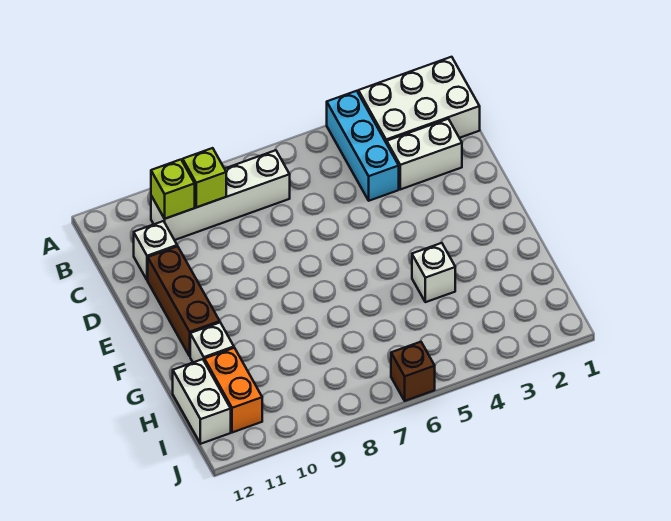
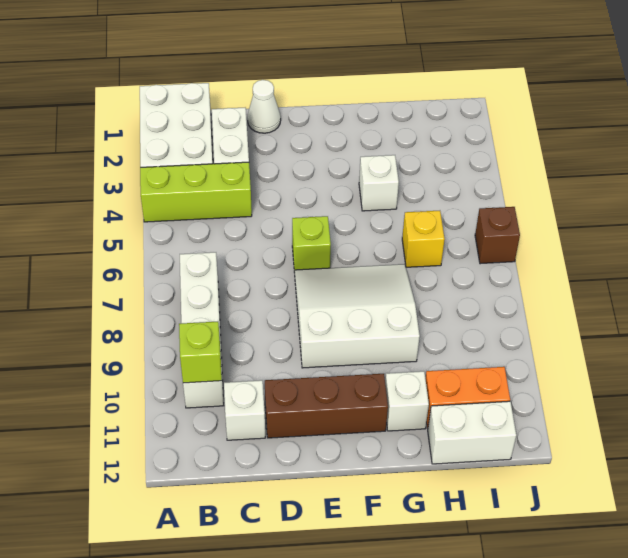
cyan brick A4:C4 level 1 -> lime brick A4:C4 level 1
lime brick B9 level 2 -> lime brick E6 level 1
none -> white cone D1 level 1
none -> white slope E7:G9 level 1 top 9
none -> yellow brick H6 level 1

